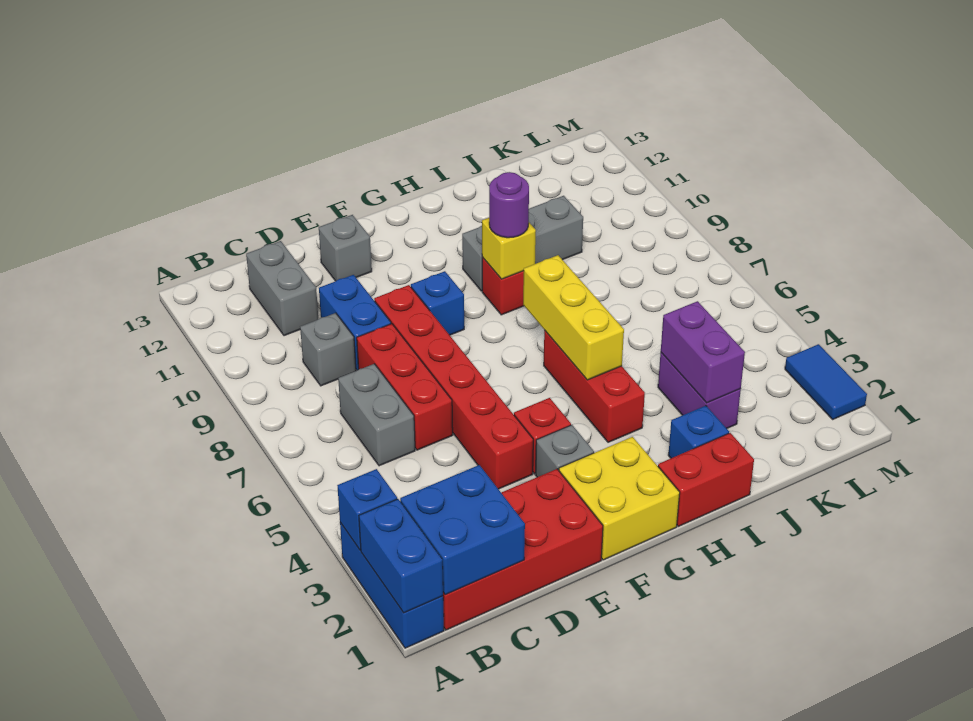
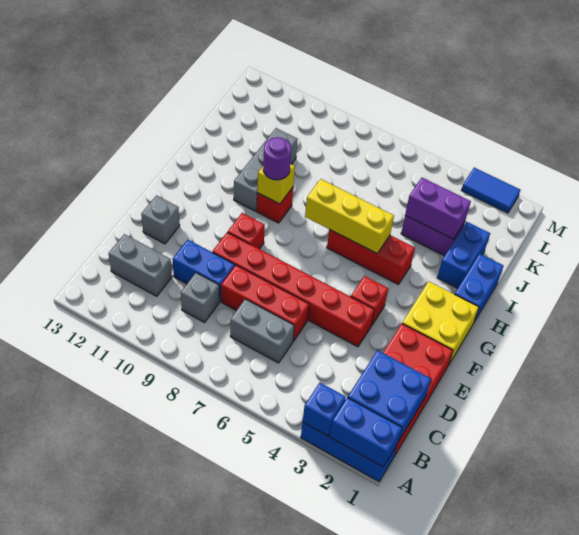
grey brick F3 level 1 -> none
blue brick F9 level 1 -> red brick F9 level 1
red brick H1:I1 level 1 -> blue brick H1:I1 level 1
blue brick I2 level 1 -> blue brick I2:J2 level 1

